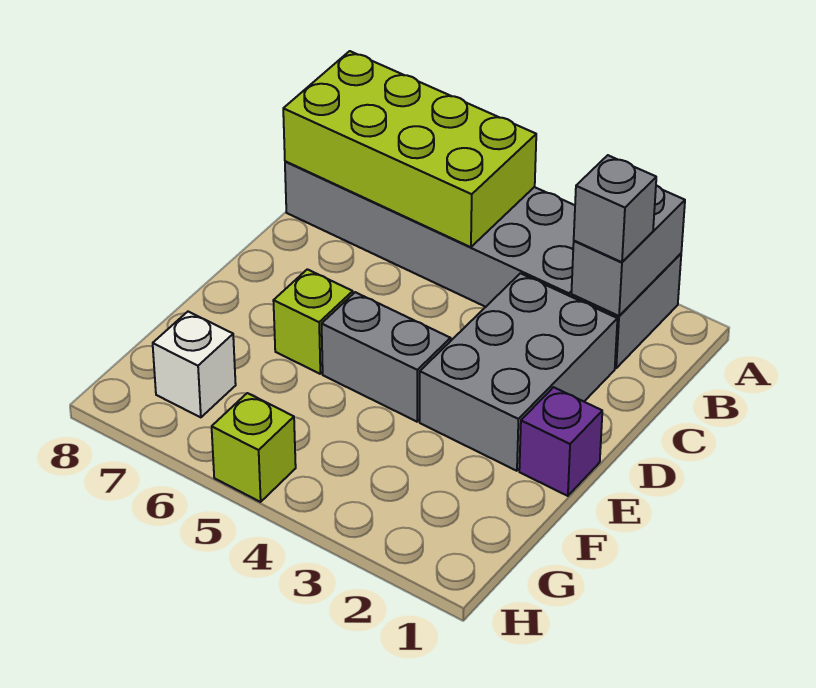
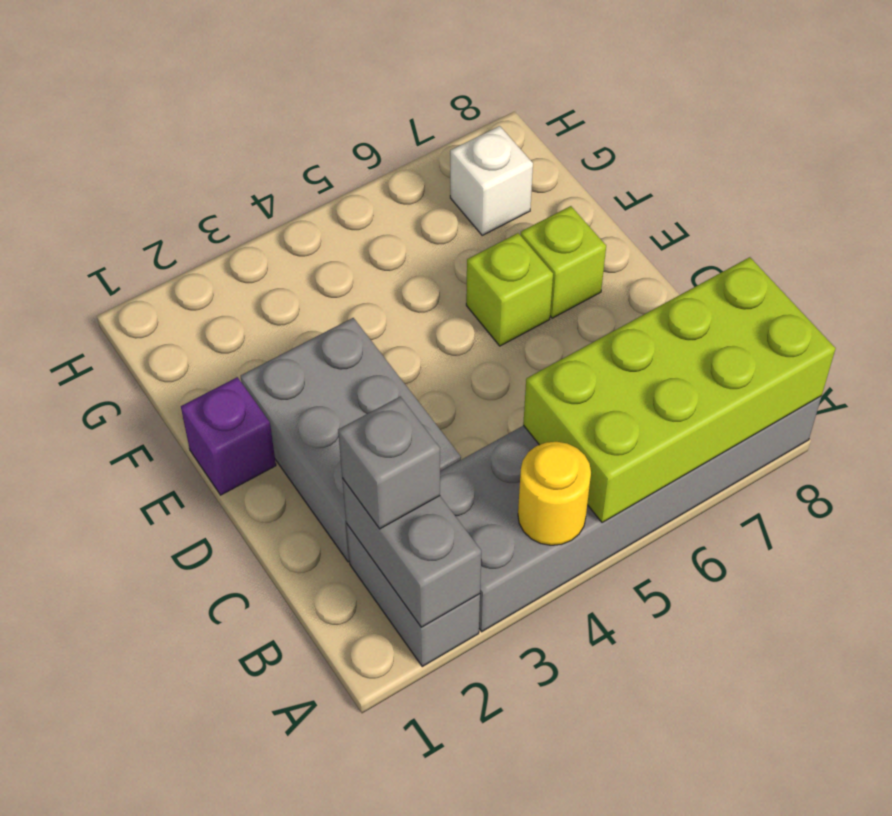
none -> yellow round brick A4 level 2
grey brick E4:E5 level 1 -> none
lime brick H5 level 1 -> lime brick E7 level 1

